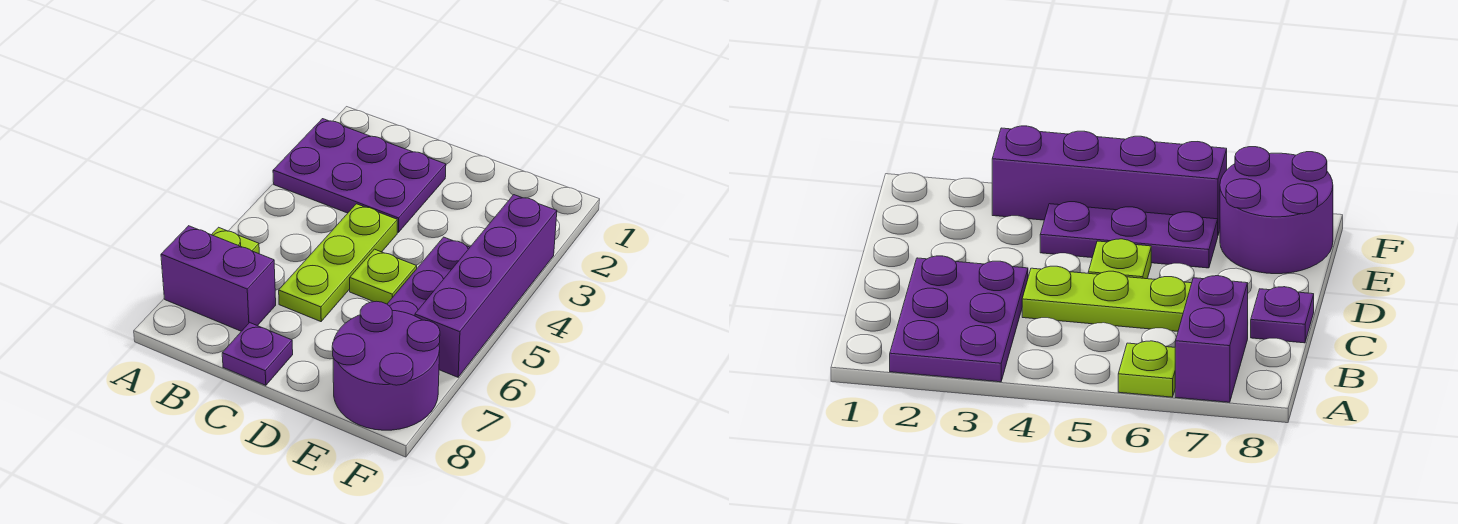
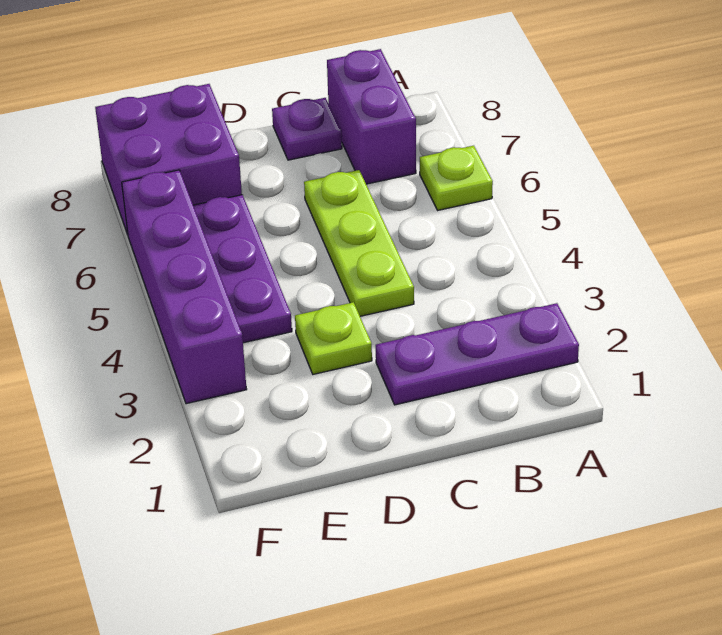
purple plate A2:C3 level 1 -> purple plate A2:C2 level 1
purple brick A7:B7 level 1 -> purple brick B7:B8 level 1
lime plate D5 level 1 -> lime plate D3 level 1
purple round brick E7:F8 level 1 -> purple brick E7:F8 level 1

